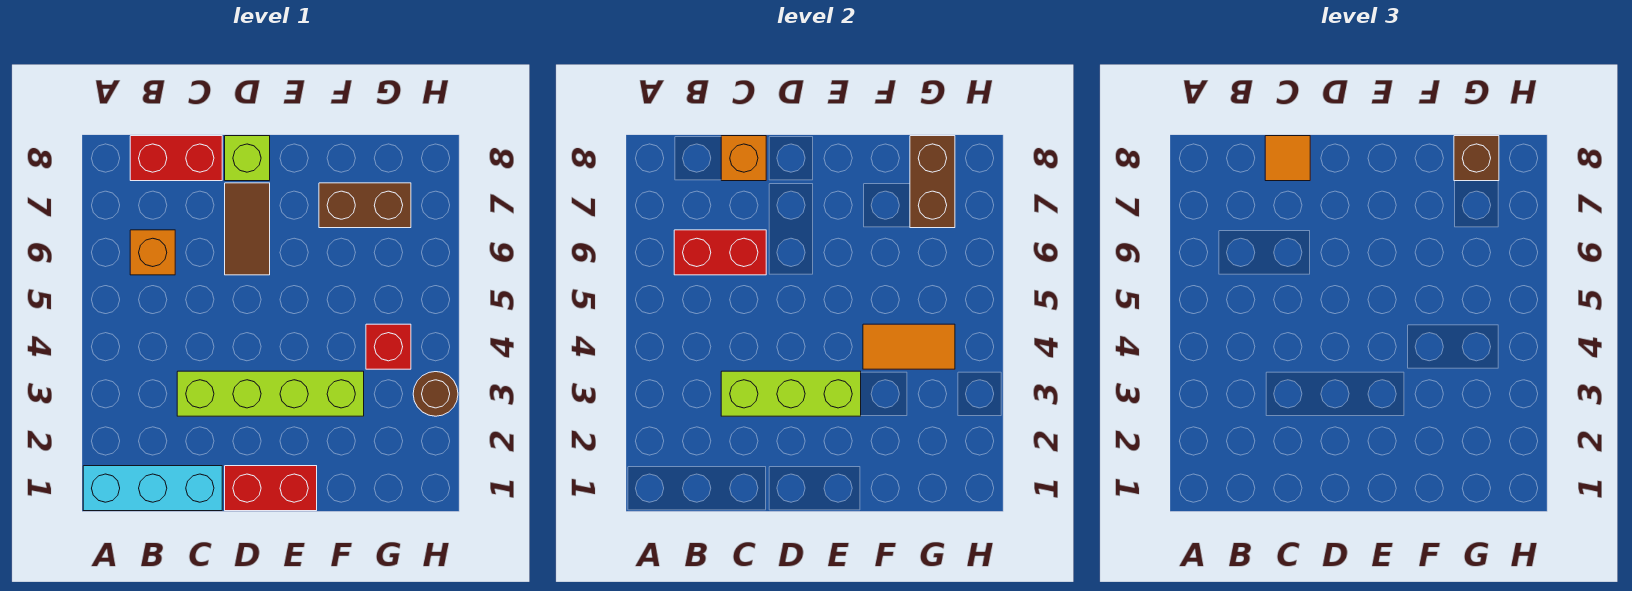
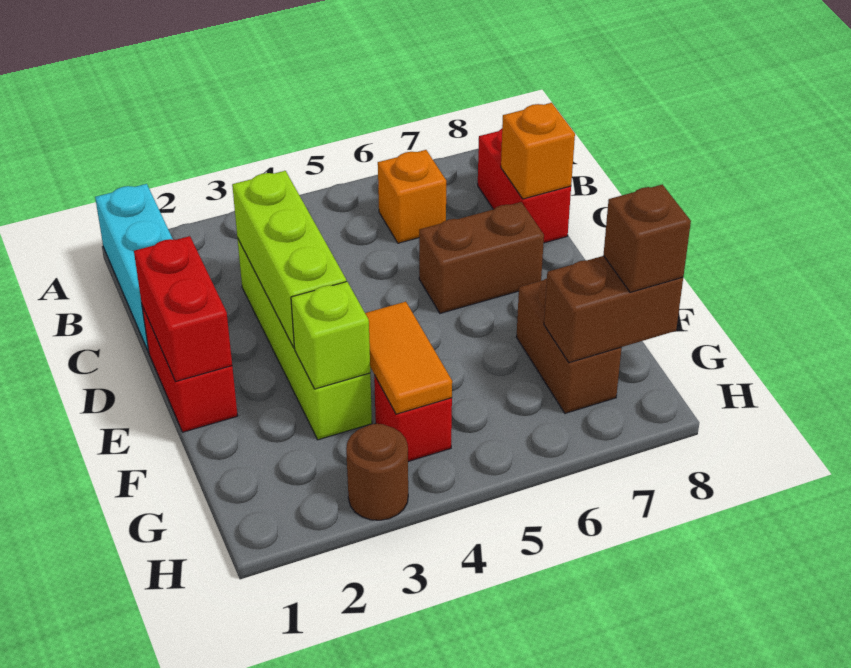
red brick B6:C6 level 2 -> red brick D1:E1 level 2
orange tile C8 level 3 -> none
brown tile D6:D7 level 1 -> brown brick D6:D7 level 1
lime brick D8 level 1 -> lime brick F3 level 2

